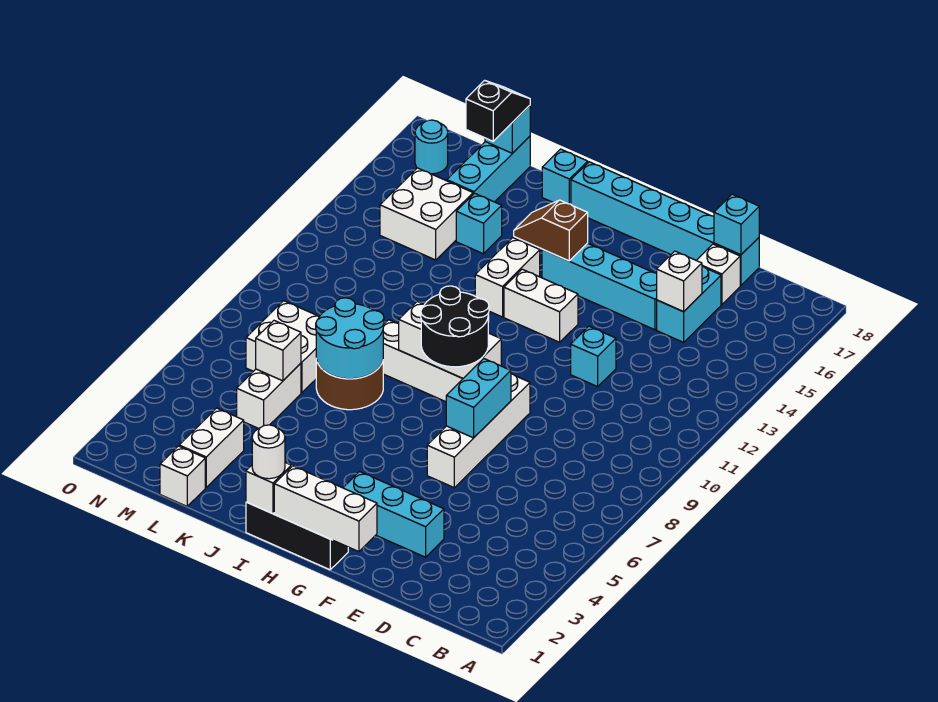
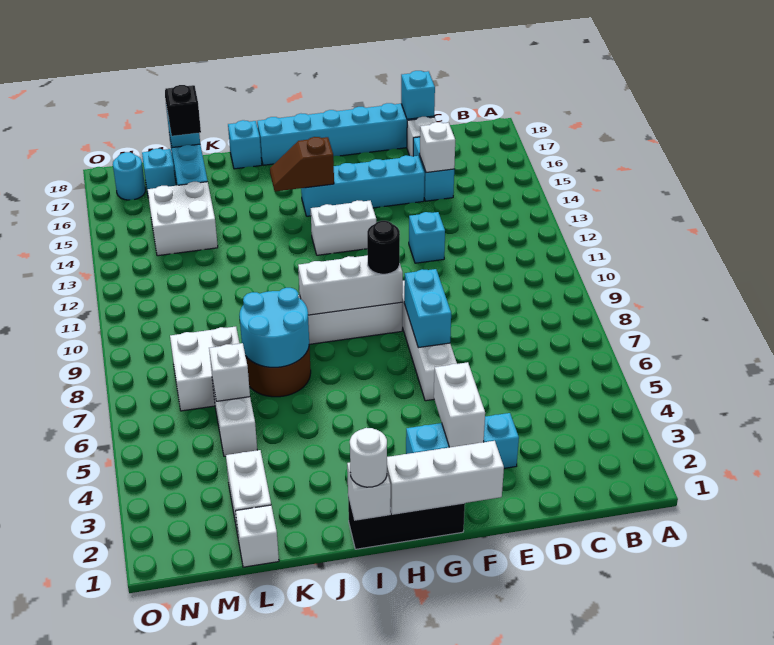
black round brick G8:H9 level 3 -> black round brick G9 level 3
white brick I13:I14 level 1 -> white brick F3:F4 level 2
cyan brick K15 level 1 -> cyan brick M17 level 1

